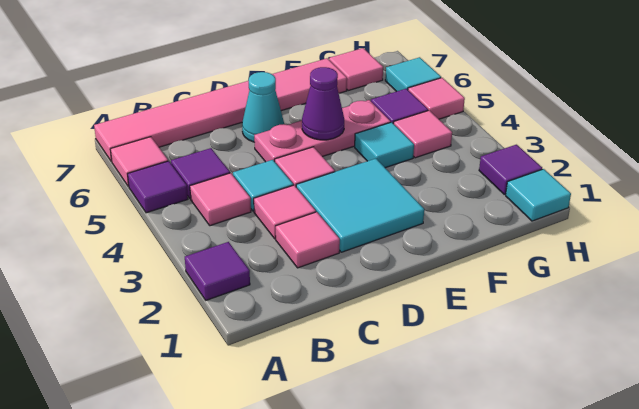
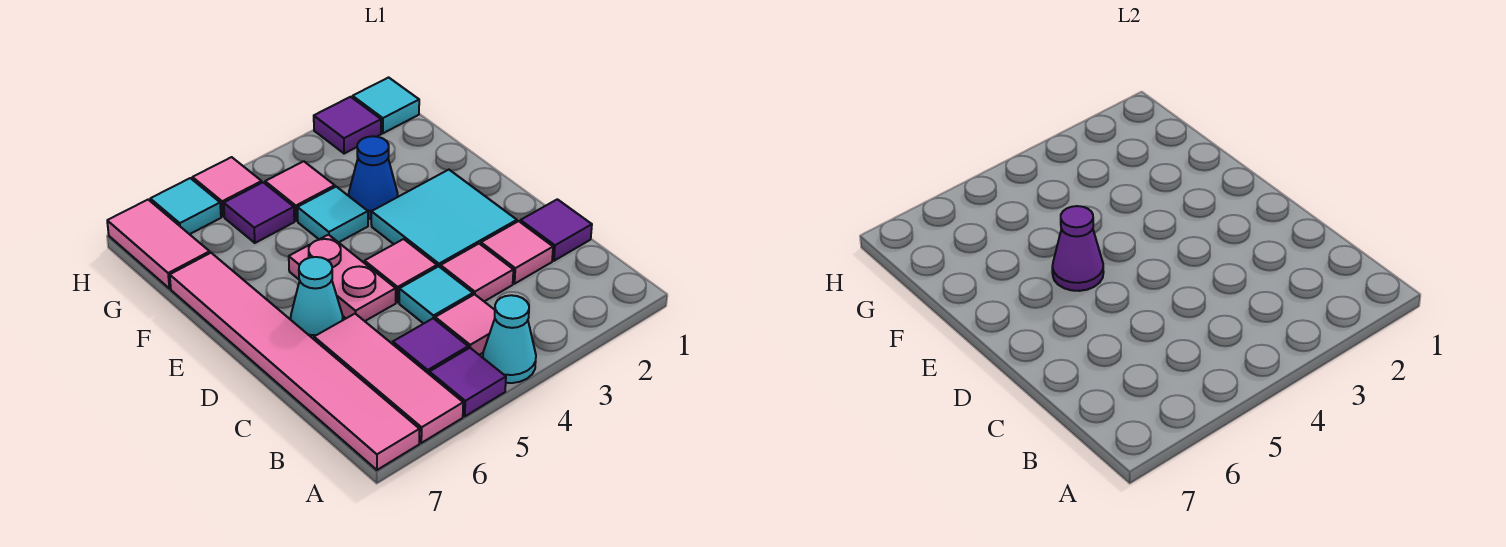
purple tile A2 level 1 -> purple tile C1 level 1
none -> cyan cone A4 level 1
pink tile A6 level 1 -> pink tile A6:C6 level 1
pink plate D5:F5 level 1 -> pink plate D5:E5 level 1
none -> blue cone F3 level 1
pink tile G7 level 1 -> pink tile G7:H7 level 1

